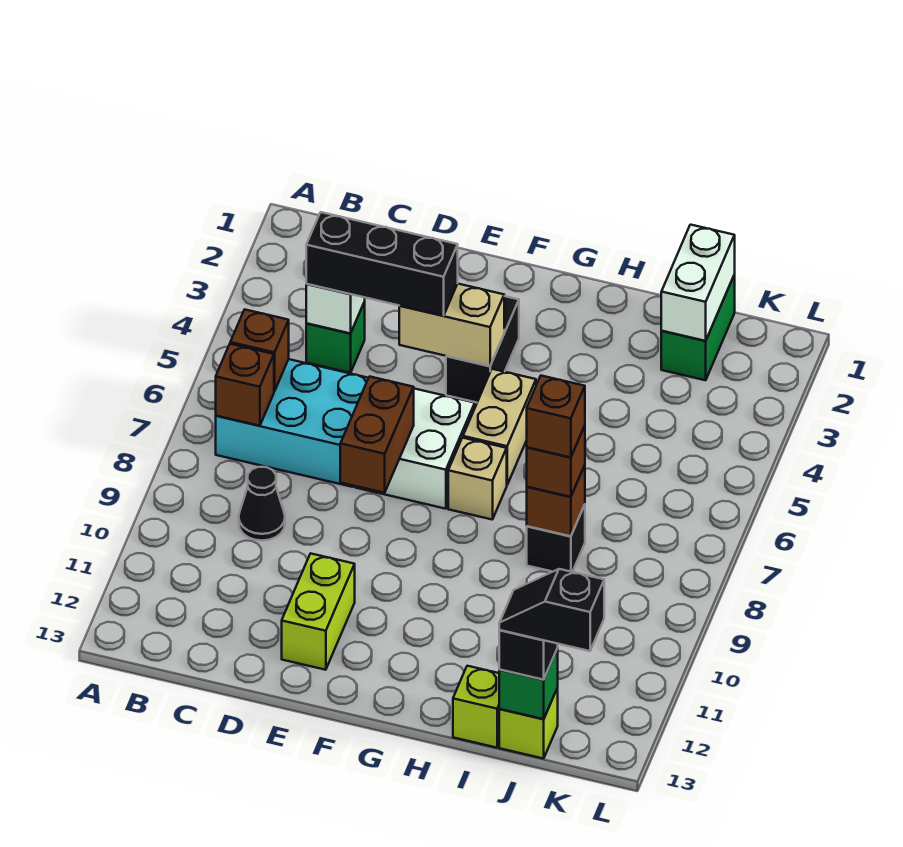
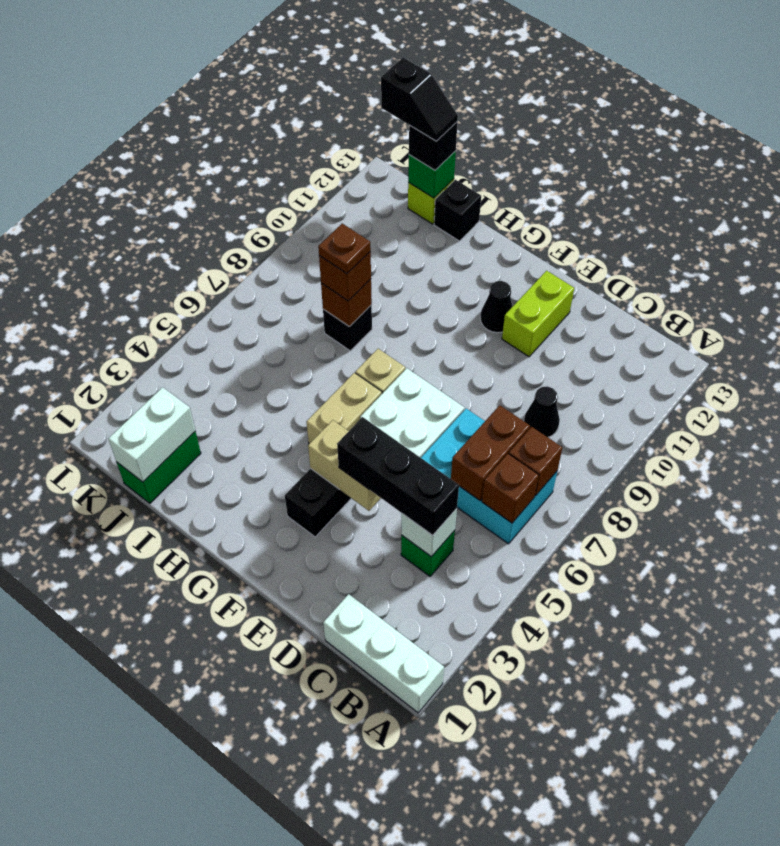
none -> white brick A1:C1 level 1
brown brick E7:E8 level 2 -> brown brick C6:C7 level 2
none -> black cone F11 level 1
brown brick I8 level 4 -> brown plate I8 level 4
lime brick I13 level 1 -> black brick I13 level 1

